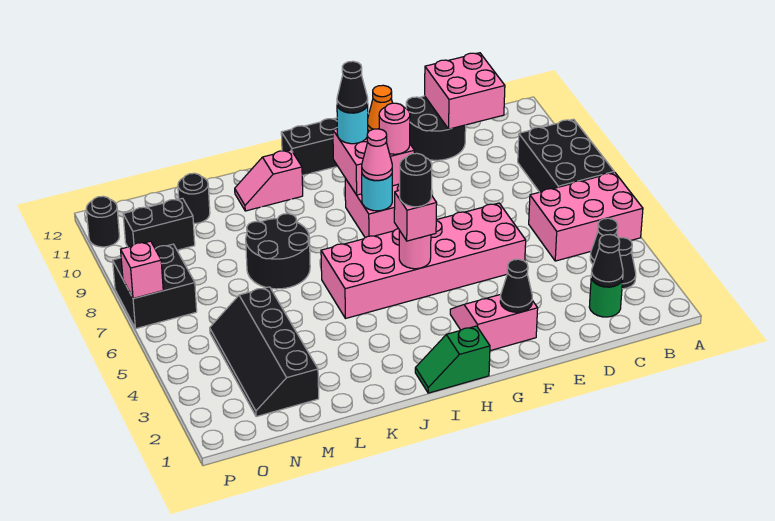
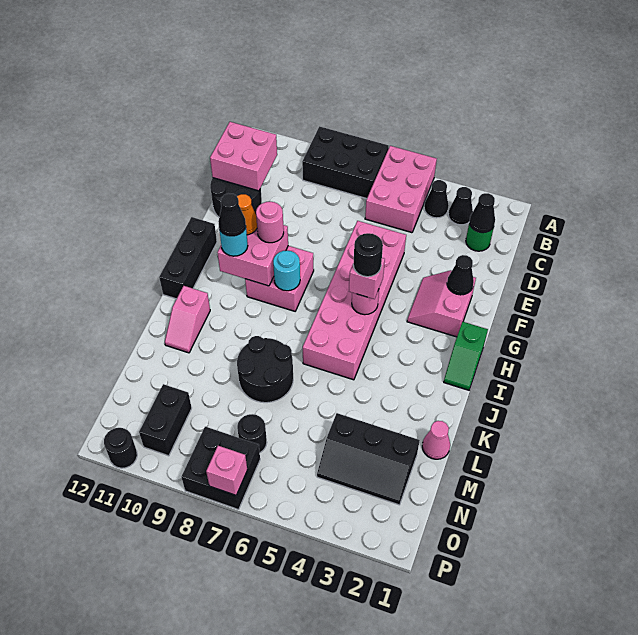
pink cone H8 level 3 -> pink cone L1 level 1
black slope M2:N5 level 1 top M -> black slope M2:N4 level 1 top M
black round brick M11 level 1 -> black round brick N7 level 1

